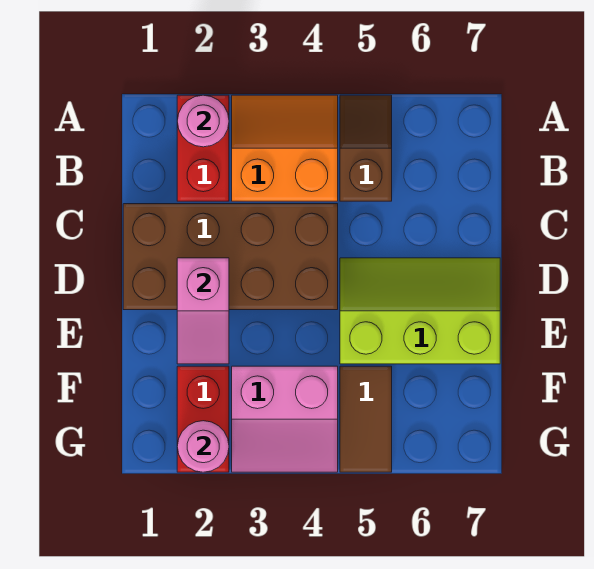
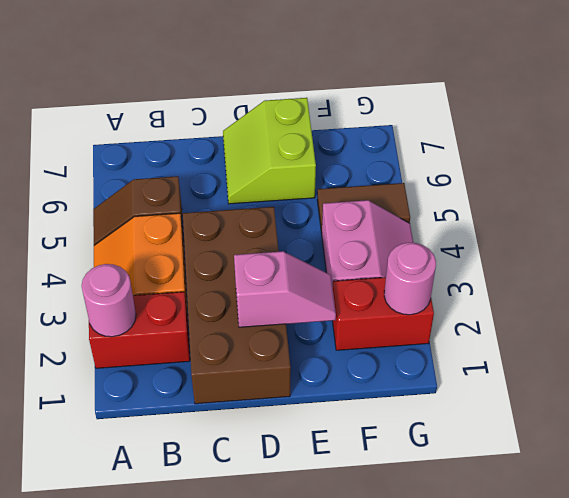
lime slope D5:E7 level 1 top E -> lime slope D6:E7 level 1 top E

